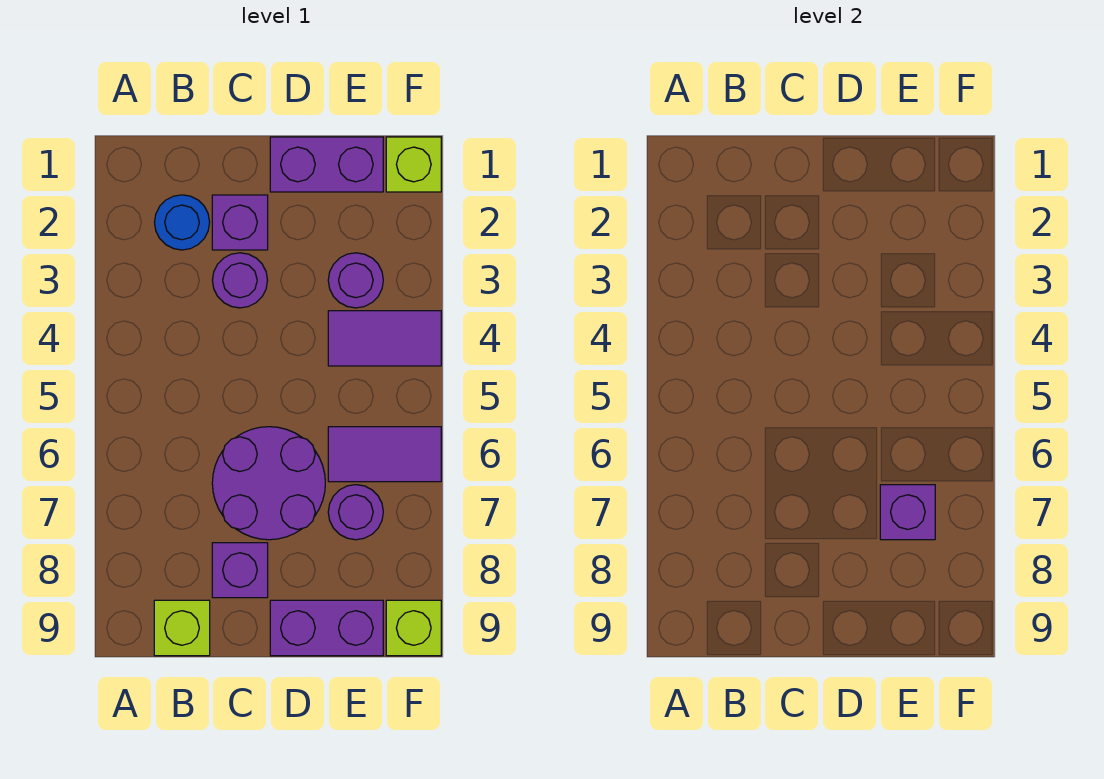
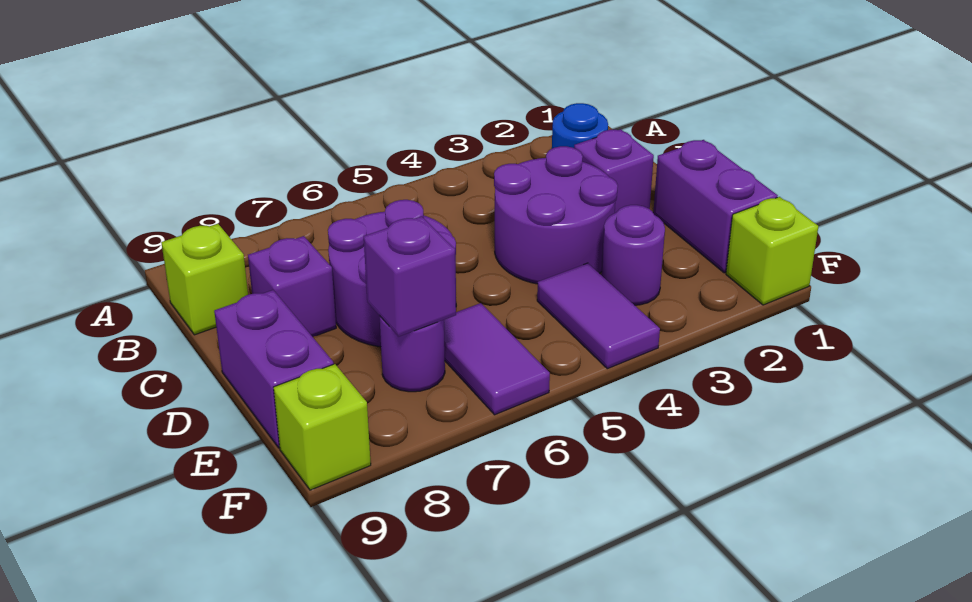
purple round brick C3 level 1 -> purple round brick C3:D4 level 1

